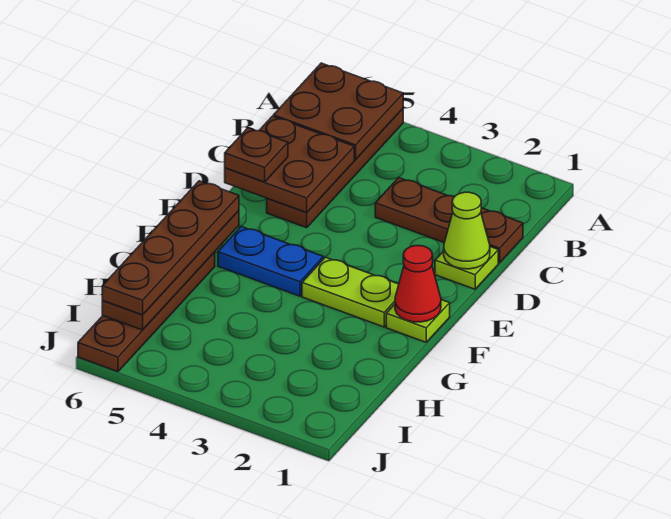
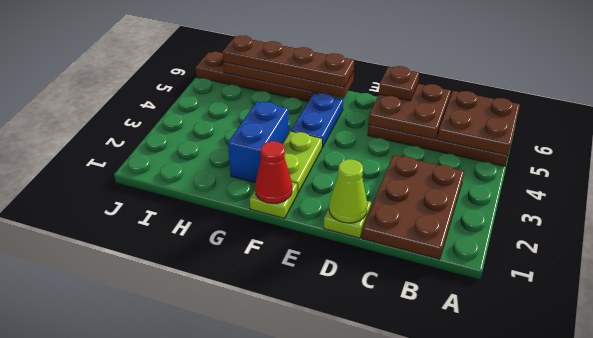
brown plate C1:C3 level 1 -> brown plate B1:C3 level 1
none -> blue brick G2:G3 level 1

